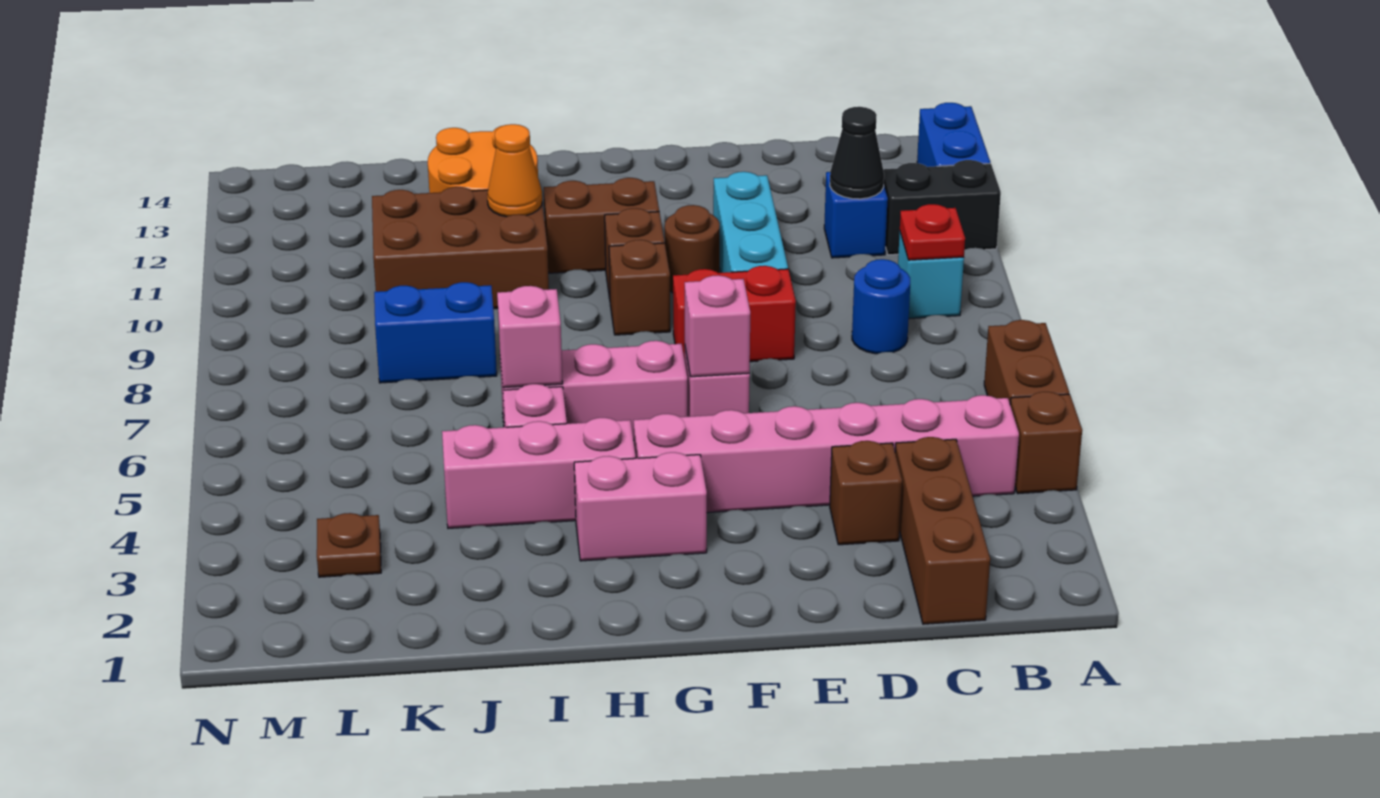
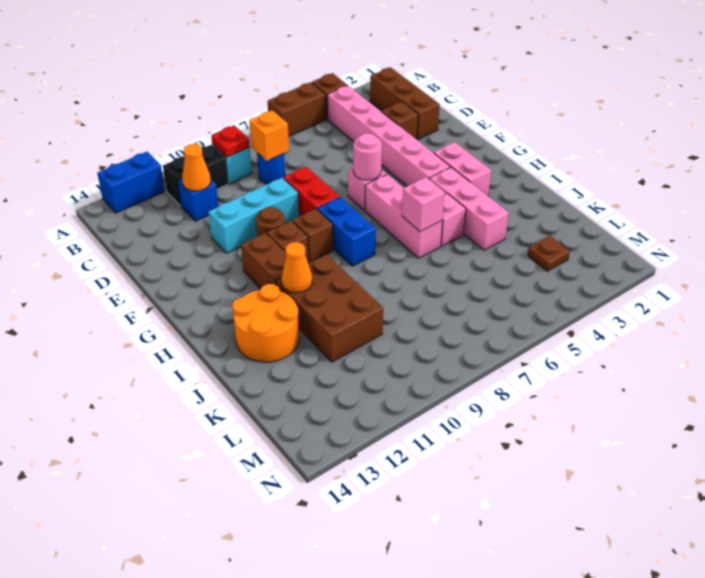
black brick A11:B11 level 1 -> black brick B10:B11 level 1
brown brick C1:C3 level 1 -> brown brick B2:D2 level 1
none -> orange brick C8 level 2
black cone C11 level 2 -> orange cone C11 level 2
pink brick F6 level 2 -> pink round brick F6 level 2
blue brick J8:K8 level 1 -> blue brick G8:H8 level 1

